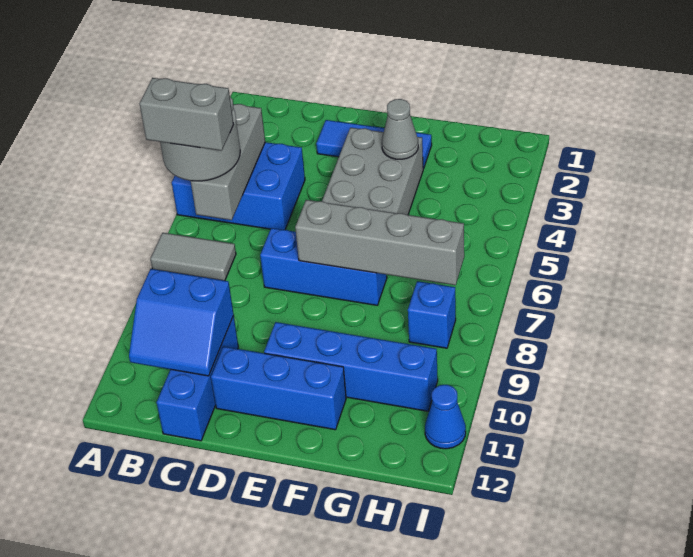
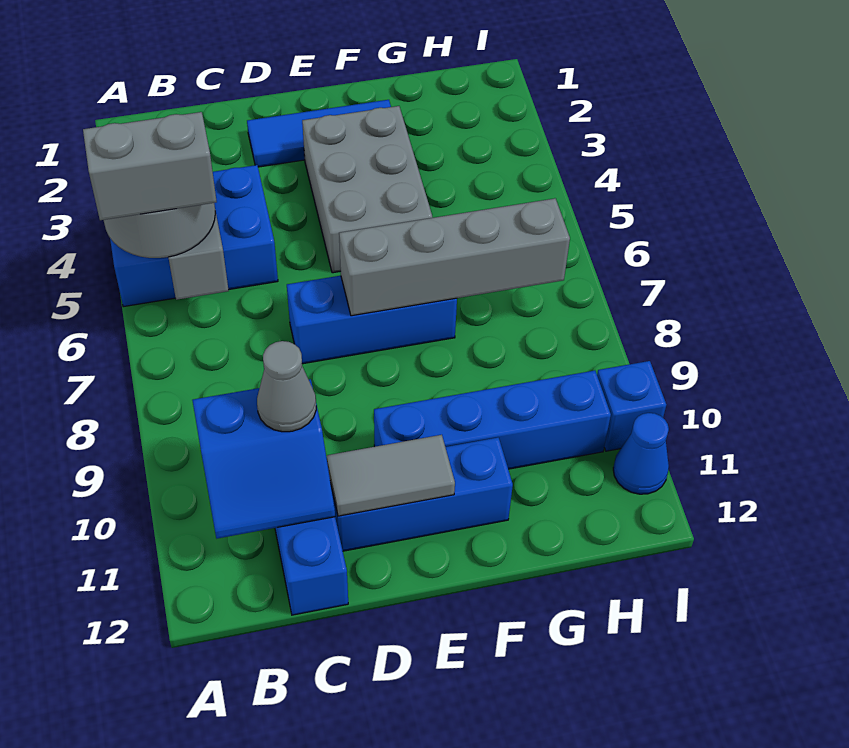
grey tile A7:B7 level 1 -> grey tile D11:E11 level 2
grey cone F3 level 2 -> grey cone C10 level 3
blue brick H8 level 1 -> blue brick I10 level 1

